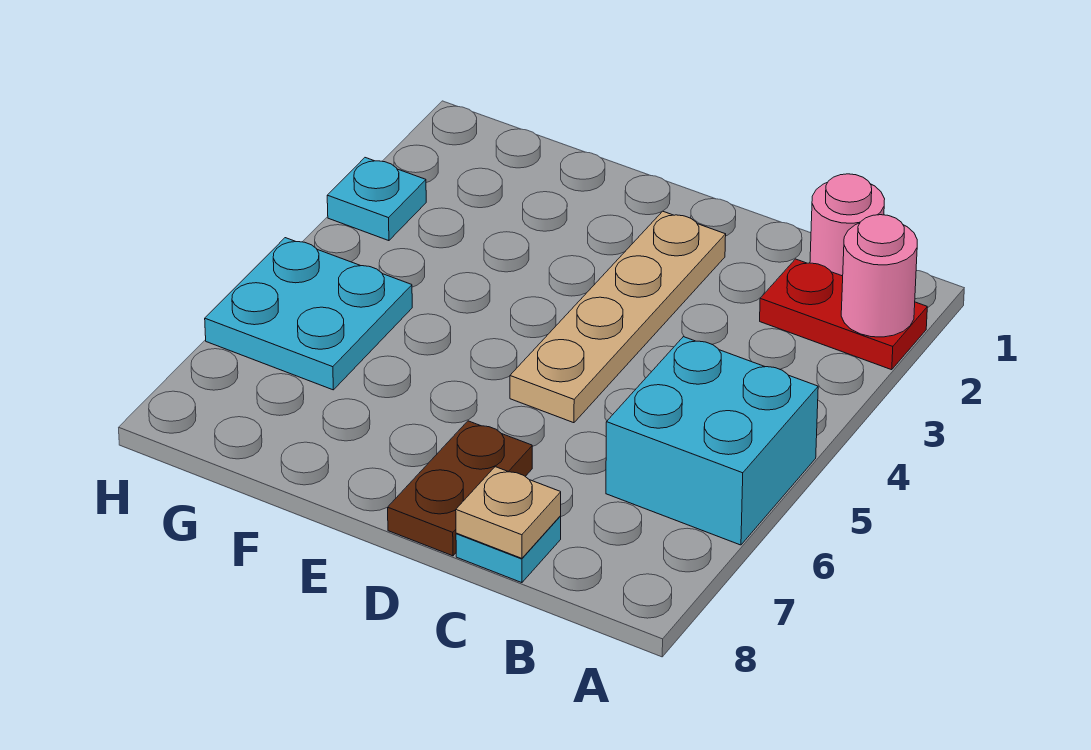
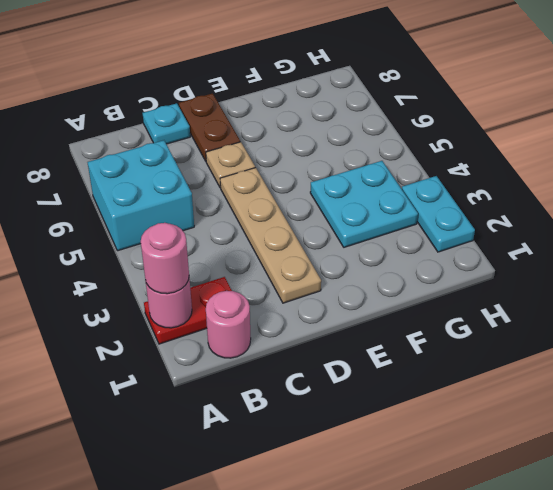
none -> pink round brick A2 level 3
tan plate C8 level 2 -> tan plate D6 level 1
cyan plate G5:H6 level 1 -> cyan plate F3:G4 level 1
cyan plate H3 level 1 -> cyan plate H2:H3 level 1

